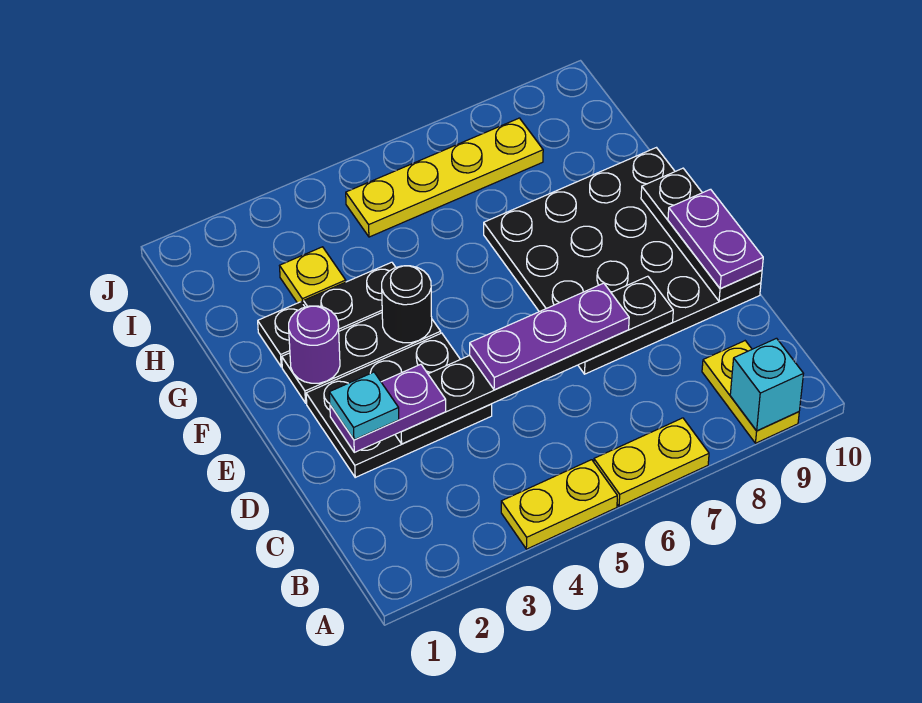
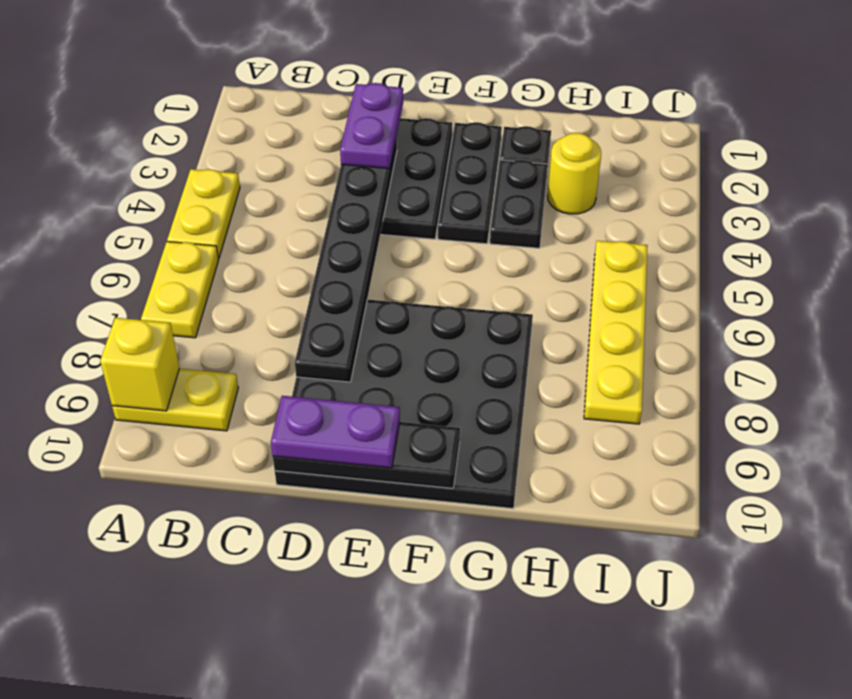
cyan brick A9 level 2 -> yellow brick A9 level 2
cyan plate D2 level 4 -> none
purple plate D5:D7 level 3 -> none
purple round brick F2 level 2 -> none
black round brick F4 level 2 -> none
yellow plate H3 level 1 -> yellow round brick H3 level 1

